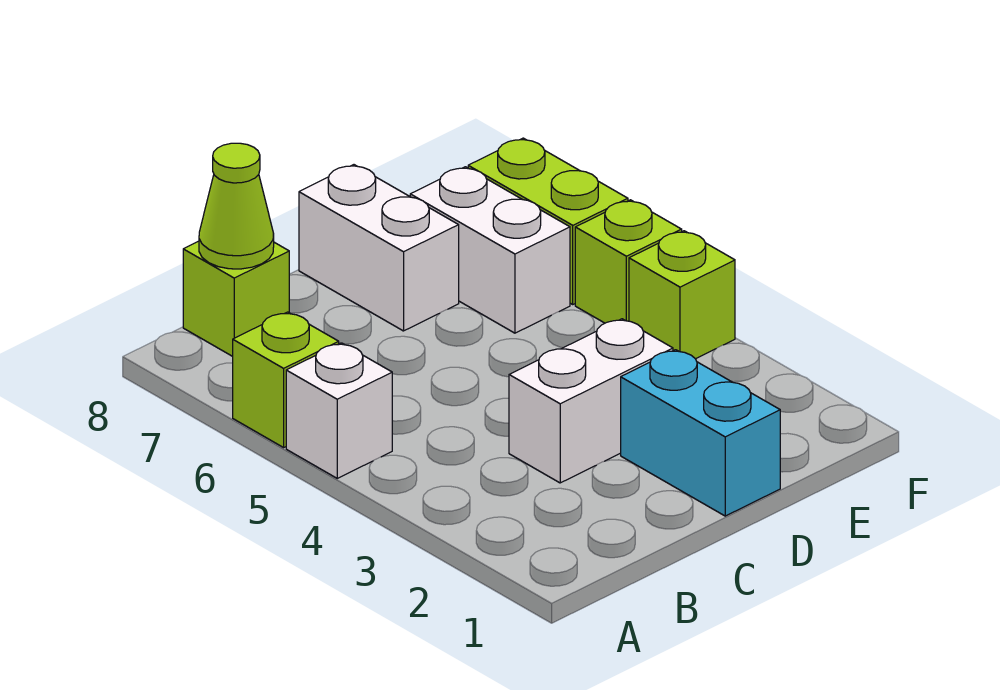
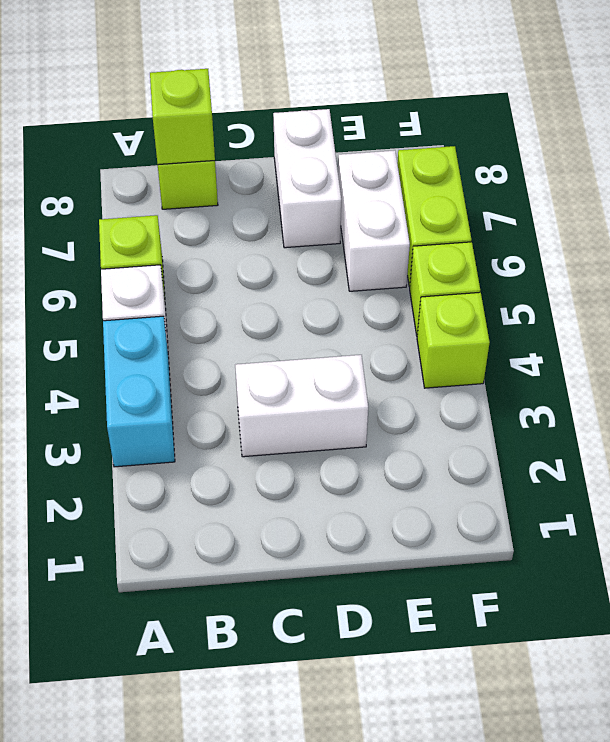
lime cone B8 level 2 -> lime brick B8 level 2
cyan brick D1:D2 level 1 -> cyan brick A3:A4 level 1

